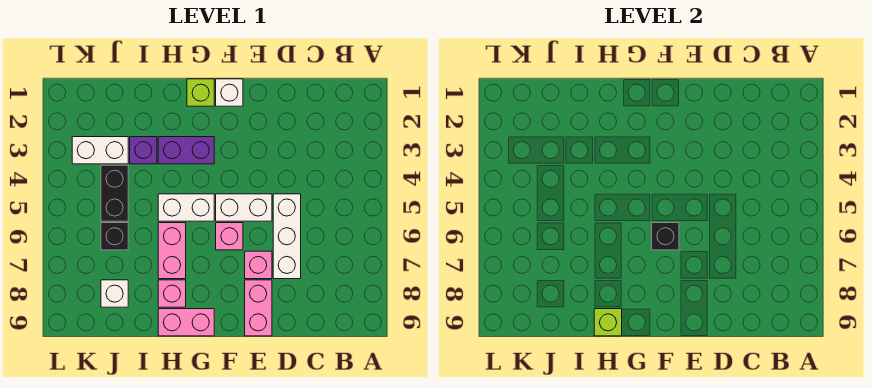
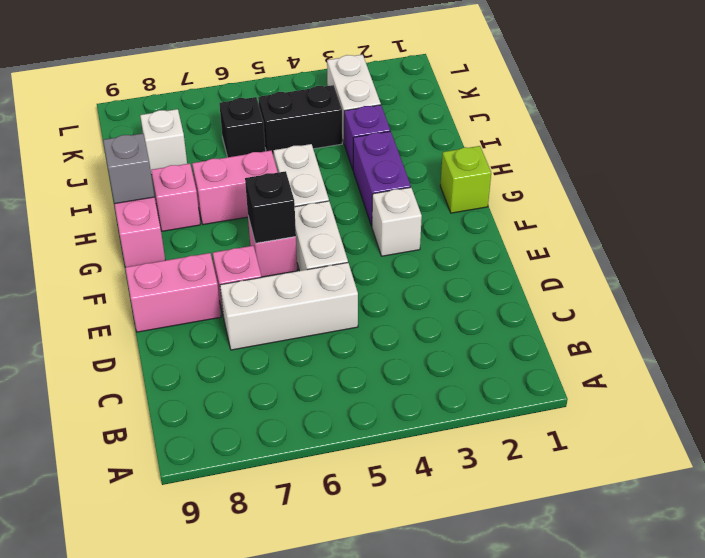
white brick F1 level 1 -> white brick F3 level 1
lime brick H9 level 2 -> grey brick H9 level 2

